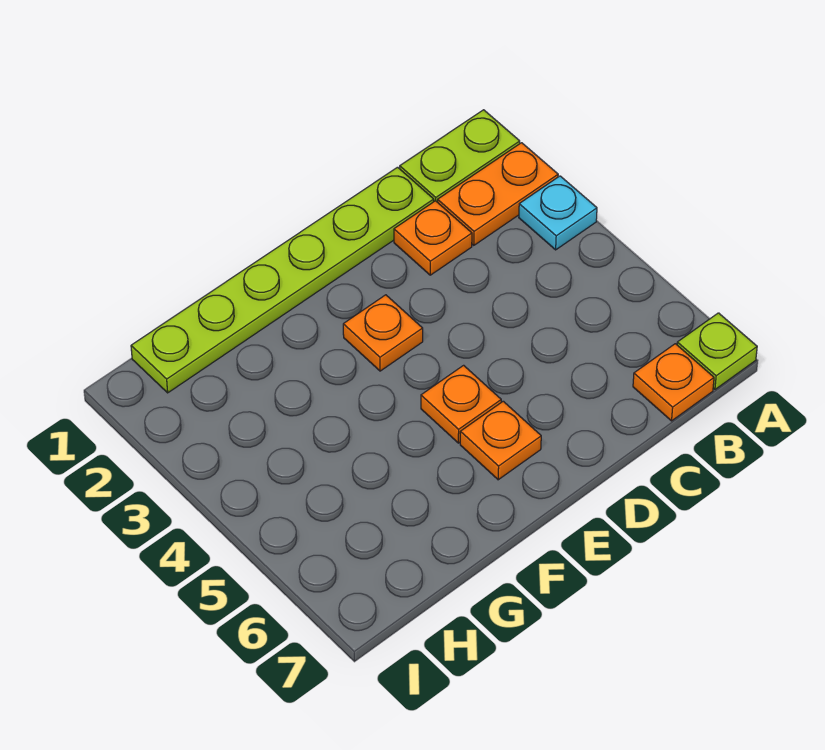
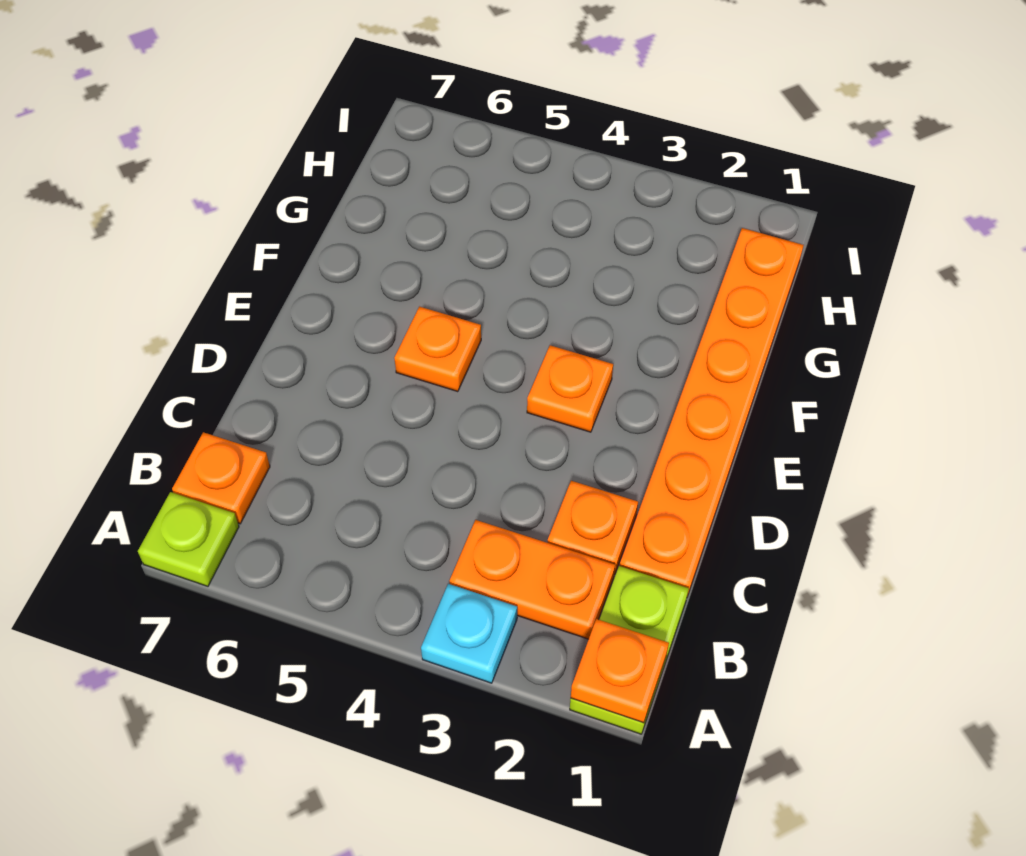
orange plate A2:B2 level 1 -> orange plate B2:B3 level 1
lime plate C1:H1 level 1 -> orange plate C1:H1 level 1
orange plate E6 level 1 -> orange plate A1 level 2

